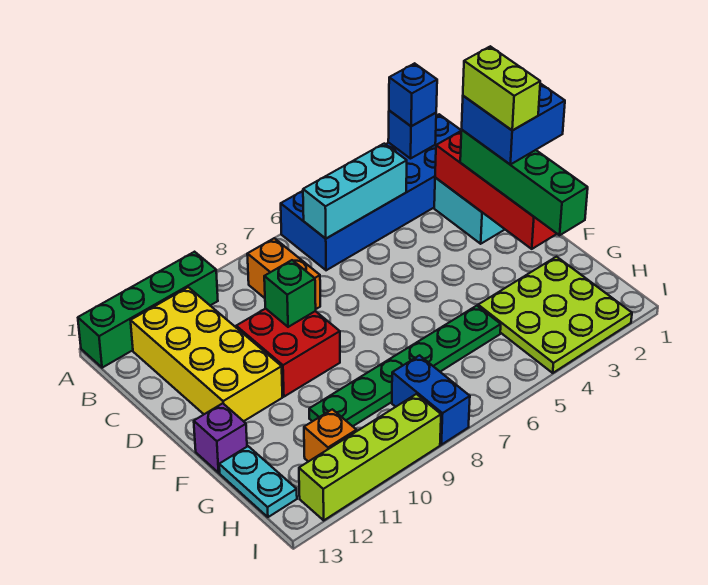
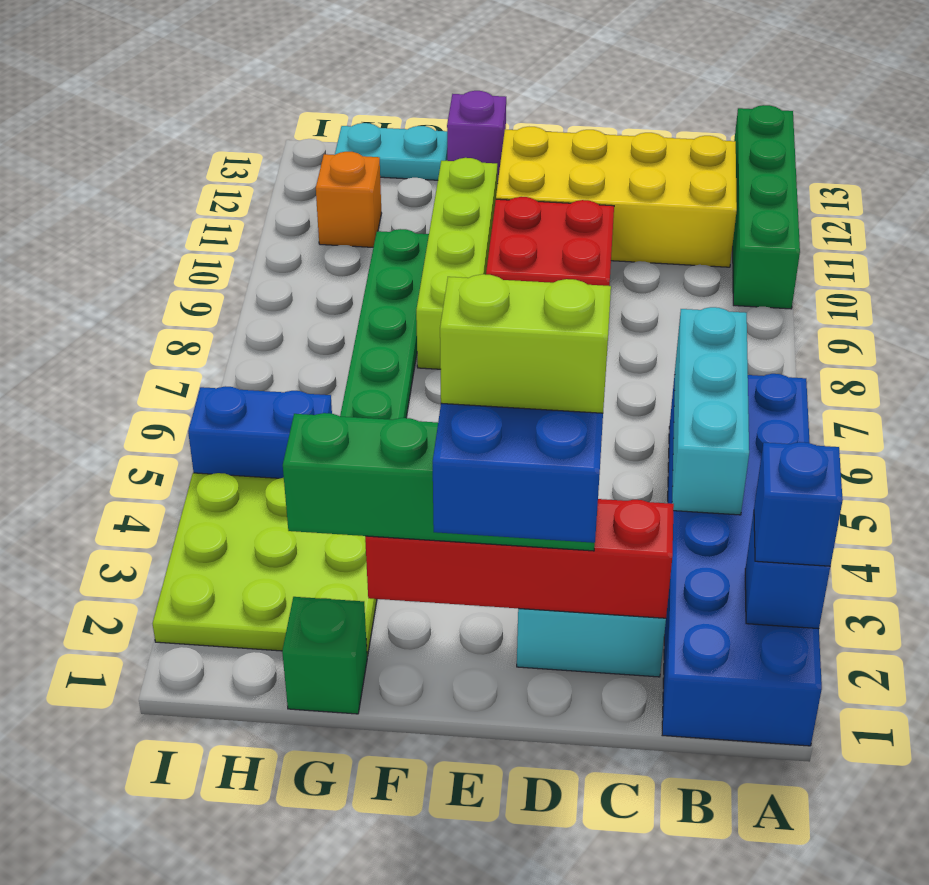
orange brick B8:C8 level 1 -> none
green brick D9 level 2 -> green brick G1 level 1
blue brick H8:I8 level 1 -> blue brick H5:I5 level 1
lime brick I9:I12 level 1 -> lime brick F8:F11 level 1

